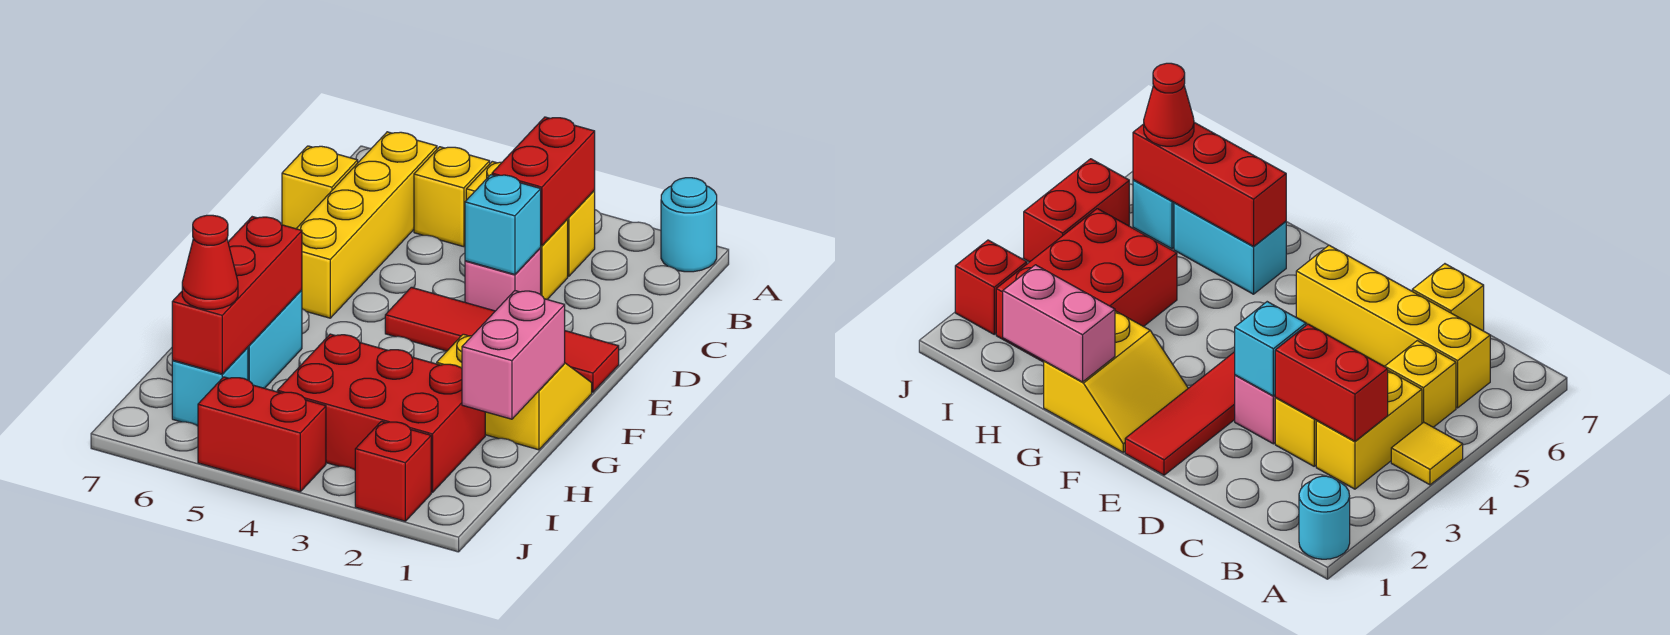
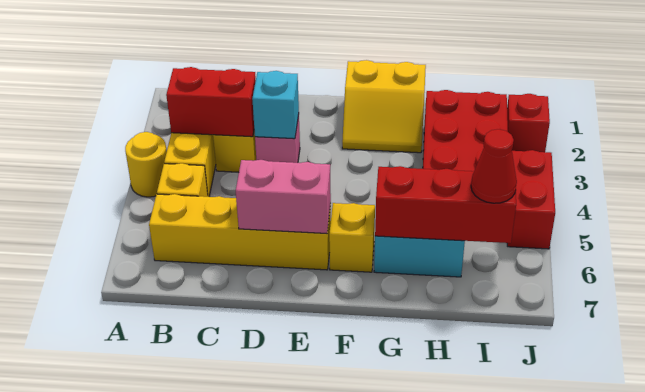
cyan round brick A1 level 1 -> none
yellow tile A4 level 1 -> yellow round brick A4 level 1
yellow brick C7 level 1 -> yellow brick F6 level 1
red tile E1:E4 level 1 -> none
yellow slope F1:G2 level 1 top G -> yellow slope F1:G2 level 1 top 1
pink brick G1:H1 level 2 -> pink brick D6:E6 level 2
cyan brick I6 level 1 -> none

